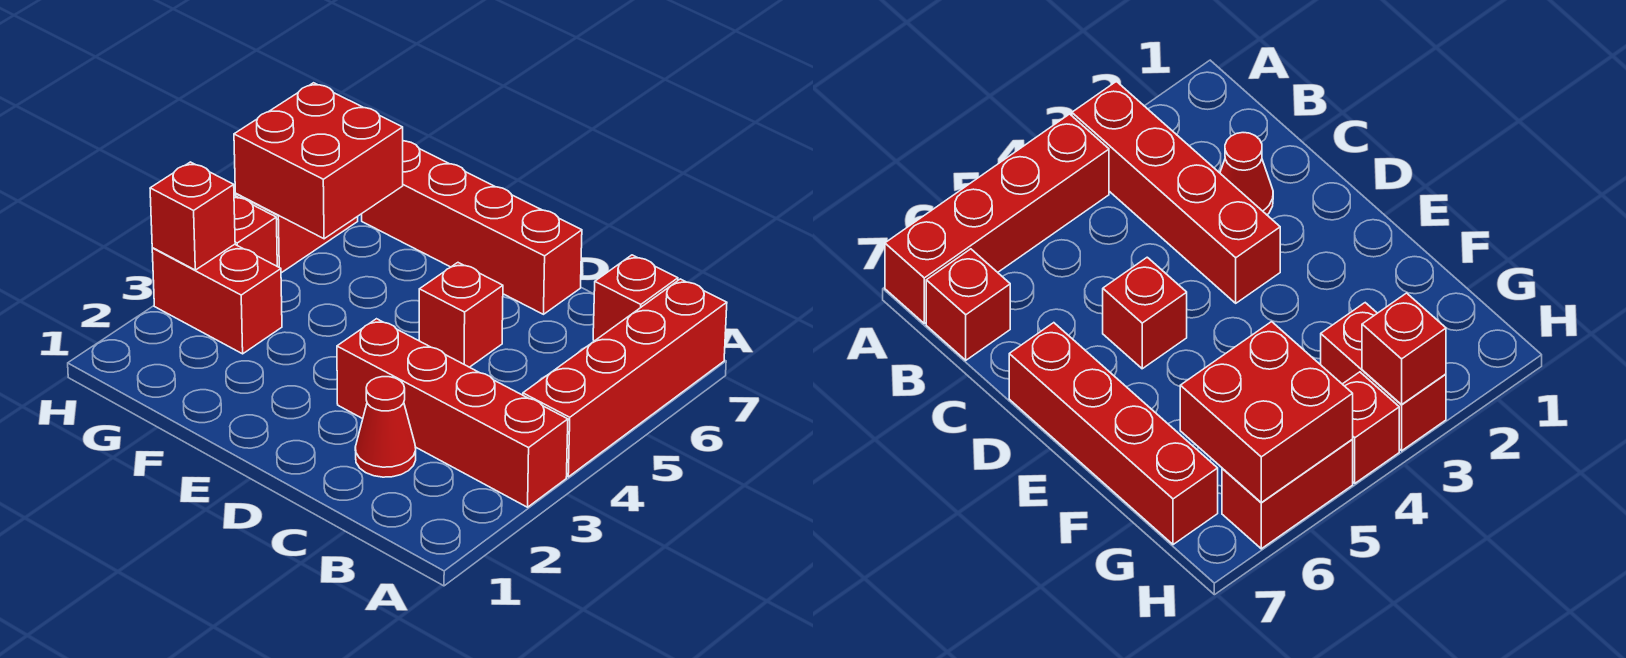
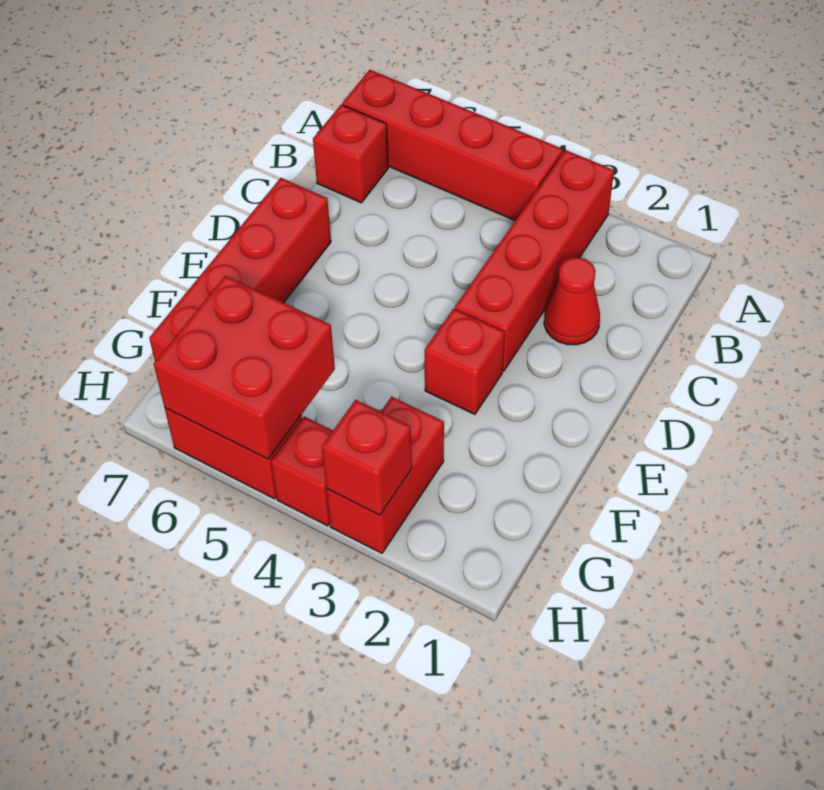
red brick D5 level 1 -> red brick E3 level 1

